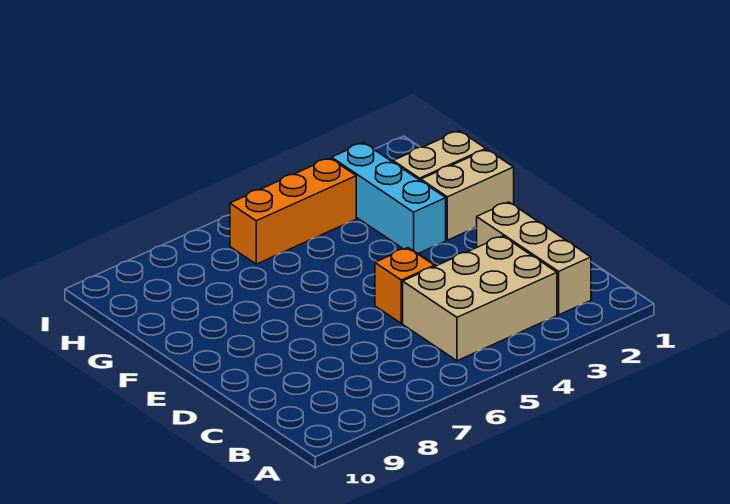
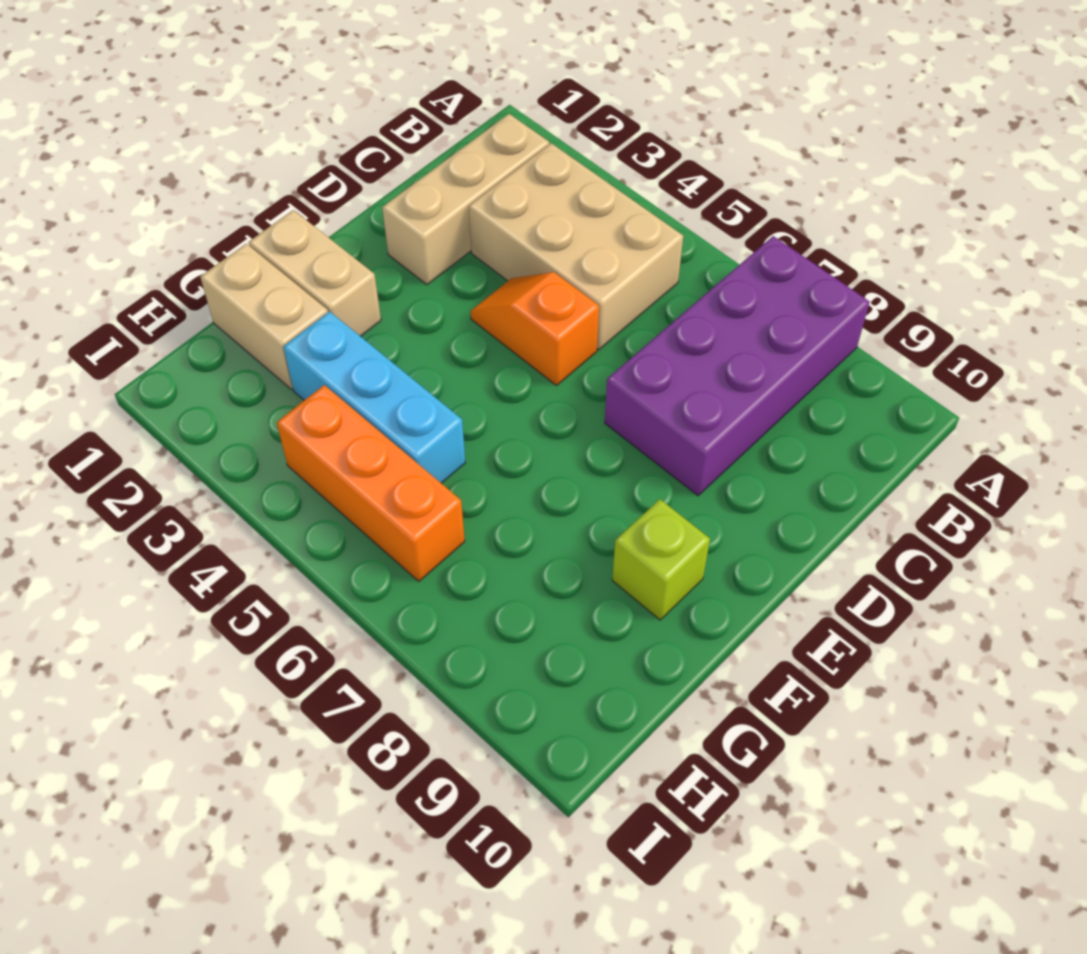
none -> purple brick A7:D8 level 1
cyan brick F3:H3 level 1 -> cyan brick G3:G5 level 1
none -> lime brick F9 level 1

